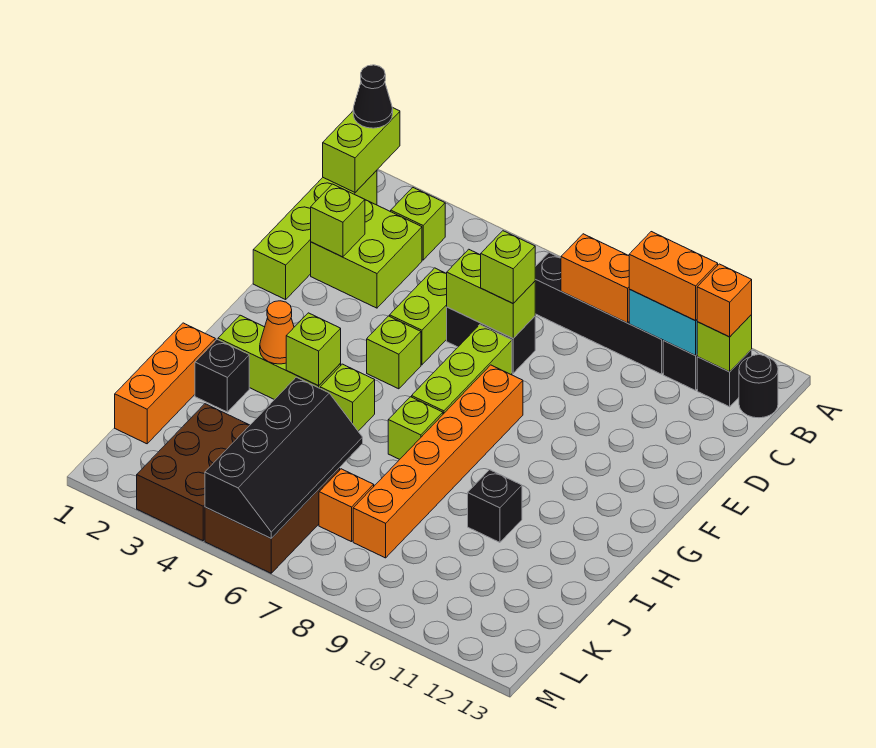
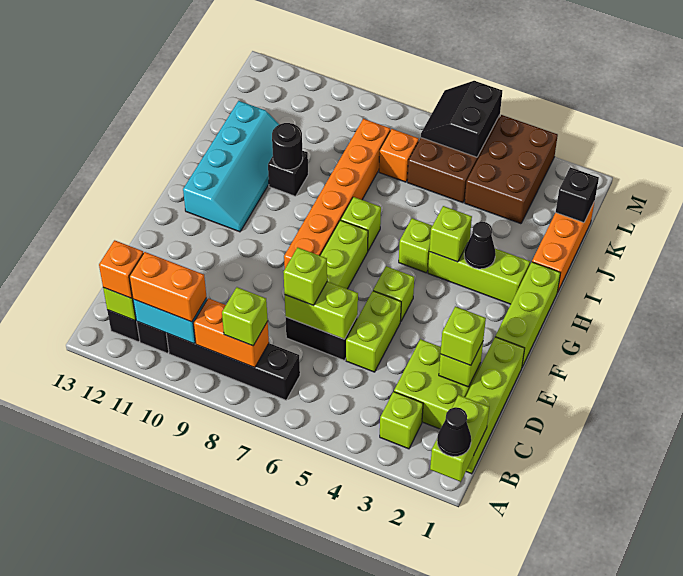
none -> lime brick B8 level 3
black round brick B13 level 1 -> black round brick I10 level 2
none -> lime brick D2 level 3
none -> lime brick F1:H1 level 1
none -> cyan slope G11:J12 level 1 top 12
orange cone H3 level 2 -> black cone H3 level 2
black brick I2 level 1 -> black brick K1 level 2
black slope J5:M6 level 2 top 5 -> black slope L5:M6 level 2 top 5

